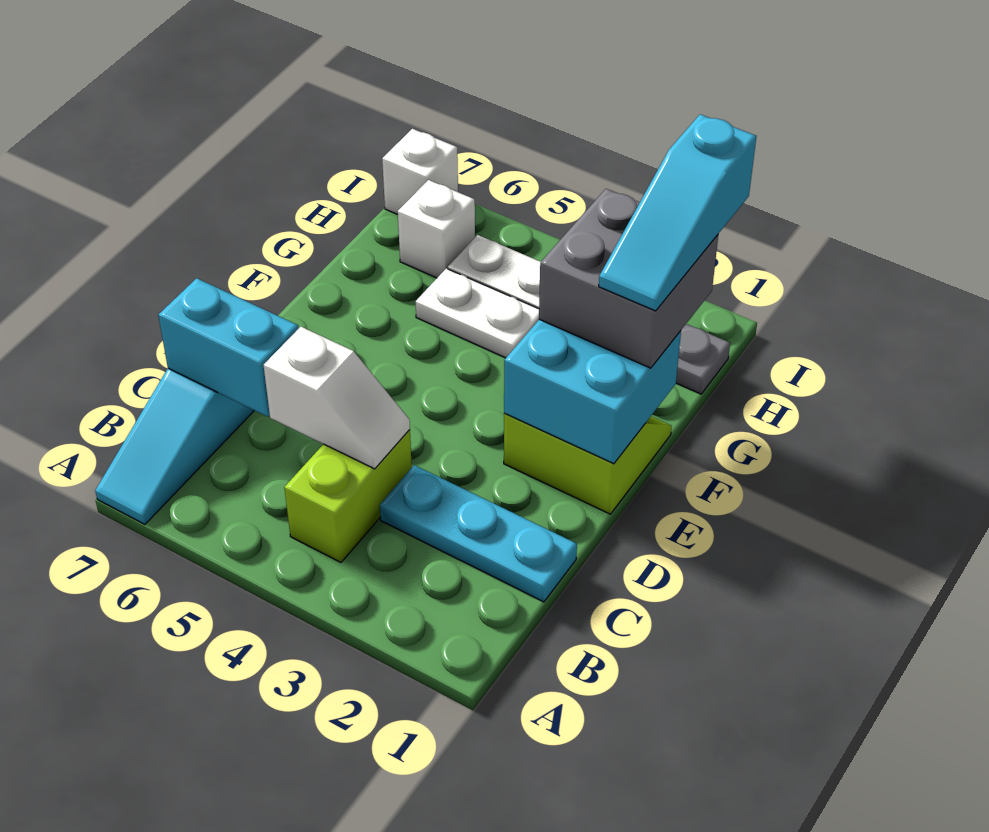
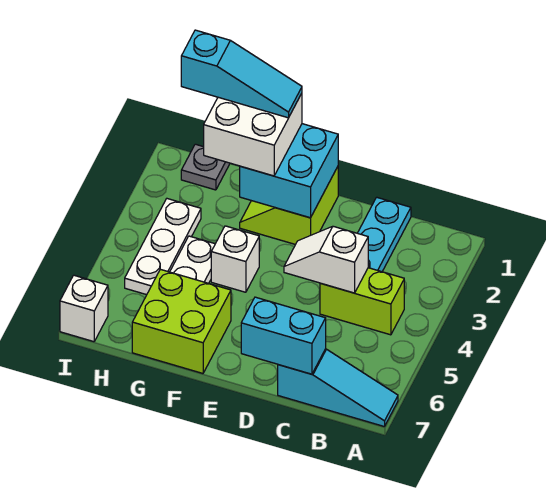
white slope C4:C5 level 2 top 5 -> white slope C4:D4 level 2 top C
cyan brick C6:C7 level 2 -> cyan brick C7:D7 level 2
grey brick F1:G2 level 3 -> white brick F1:G2 level 3
none -> lime brick F6:G7 level 1
white brick H6 level 1 -> white brick F4 level 1

